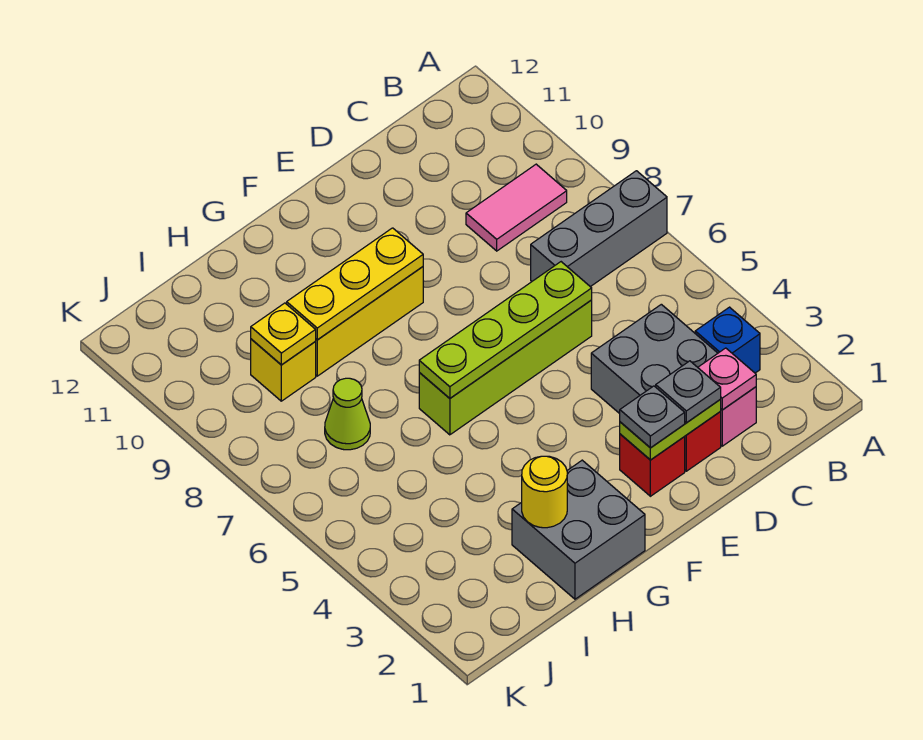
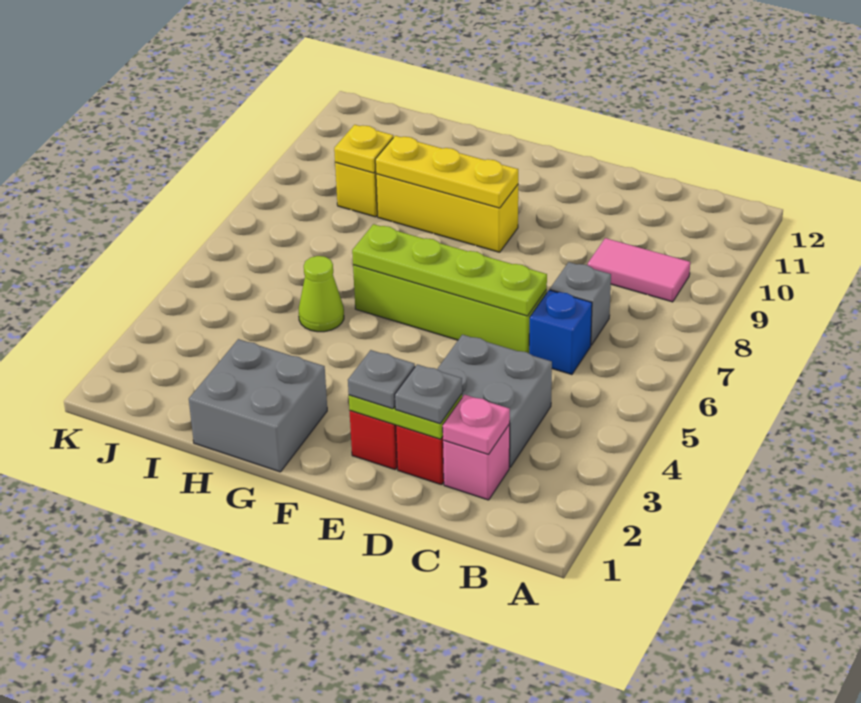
grey brick A7:C7 level 1 -> grey brick C7 level 1
blue brick B3 level 1 -> blue brick C6 level 1
yellow round brick H2 level 2 -> none
lime cone I7 level 1 -> lime cone H5 level 1

